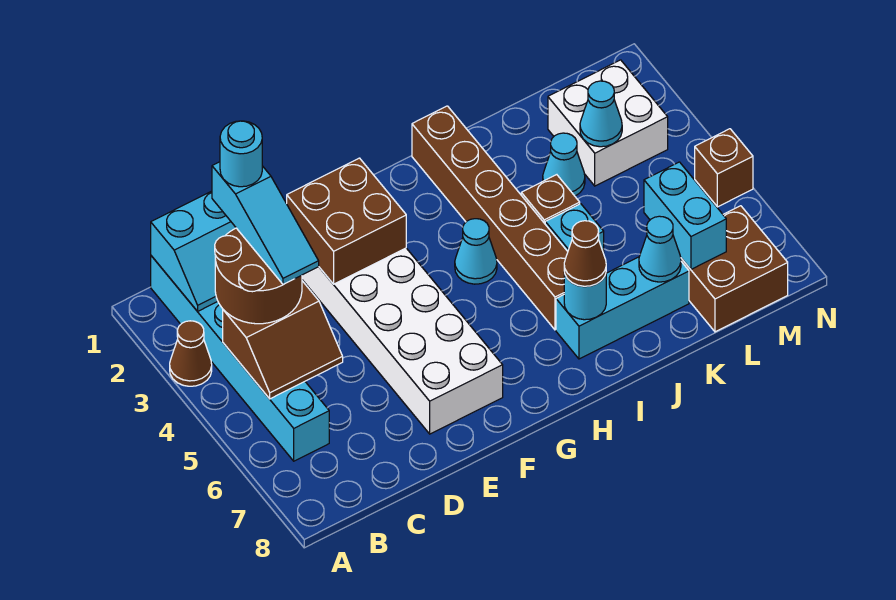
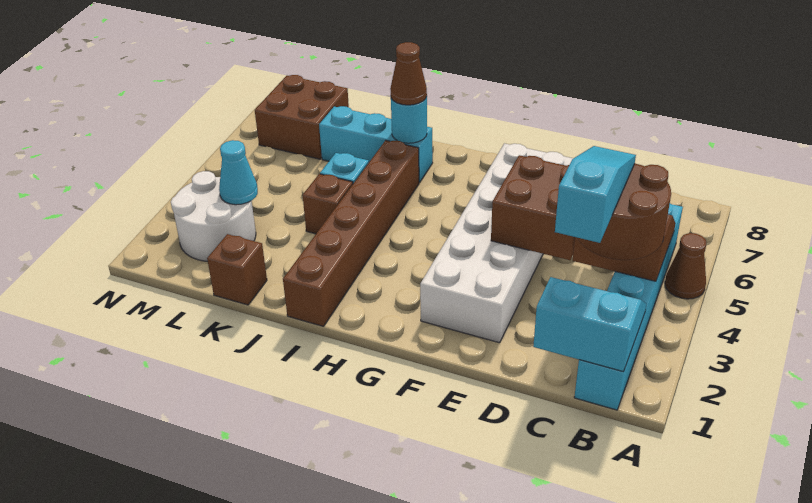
brown cone A3 level 1 -> brown cone A5 level 1
cyan round brick C2 level 5 -> none
brown brick E2:F3 level 2 -> brown brick D4:E5 level 2
cyan cone H4 level 1 -> none
cyan cone K3 level 1 -> none
cyan cone K7 level 2 -> none
white brick L2:M3 level 1 -> white round brick L2:M3 level 1
cyan brick L6:L7 level 2 -> none
brown brick N5 level 1 -> brown brick K1 level 1

